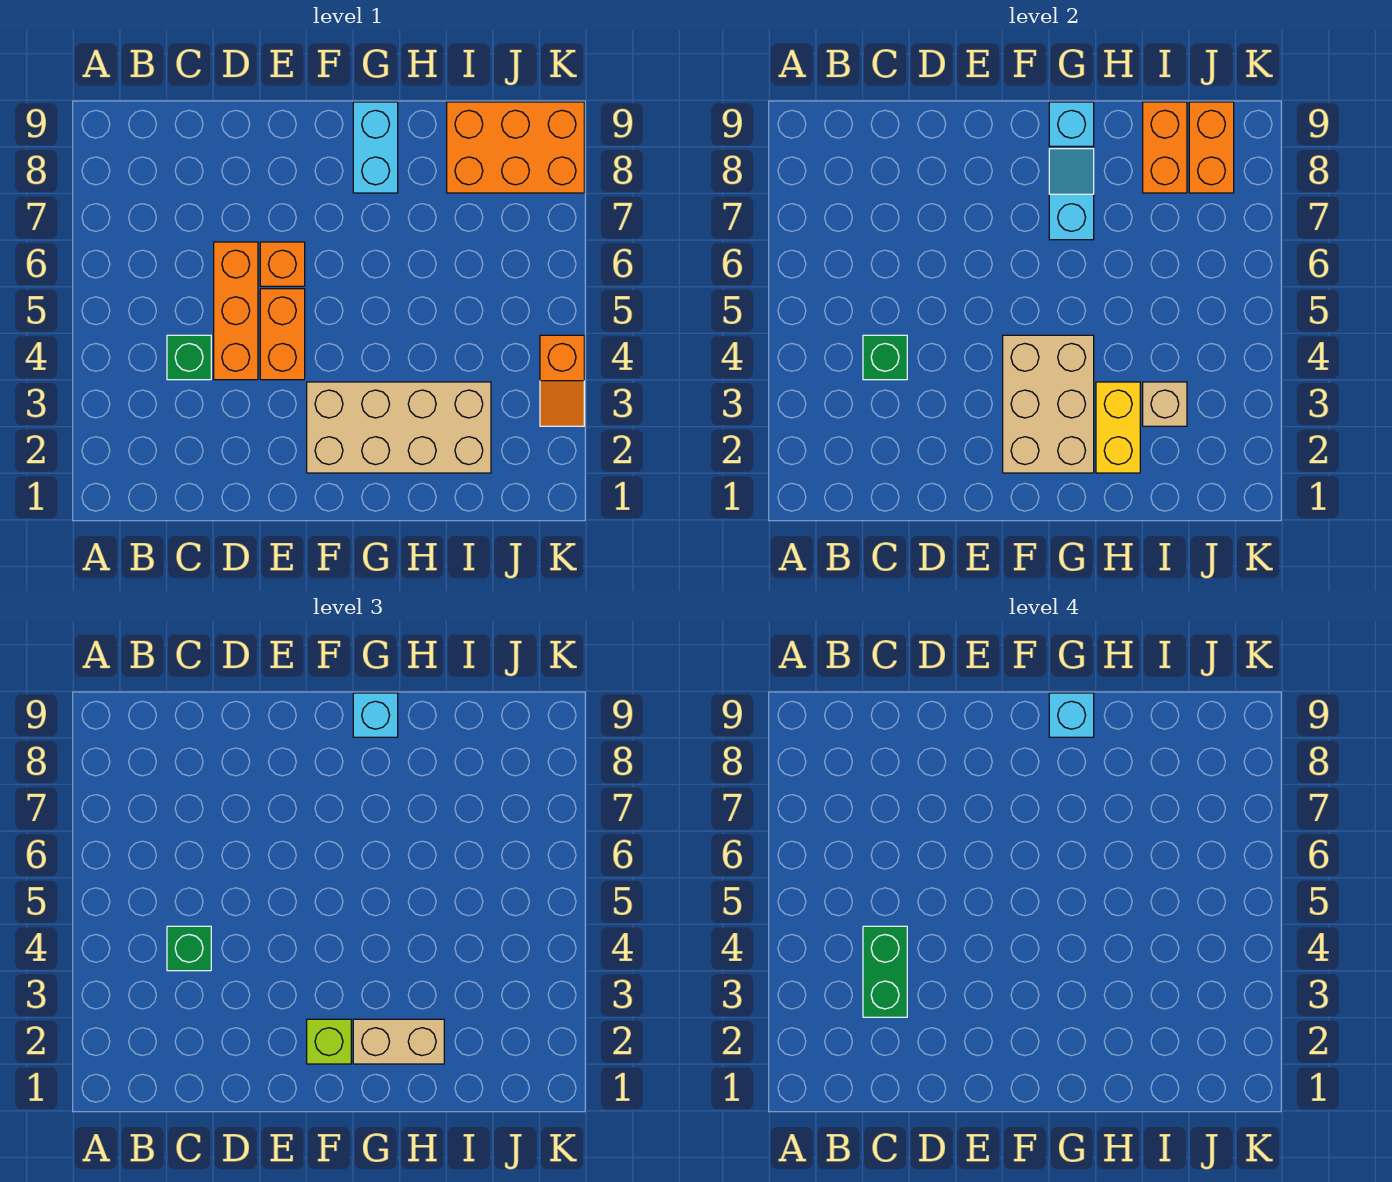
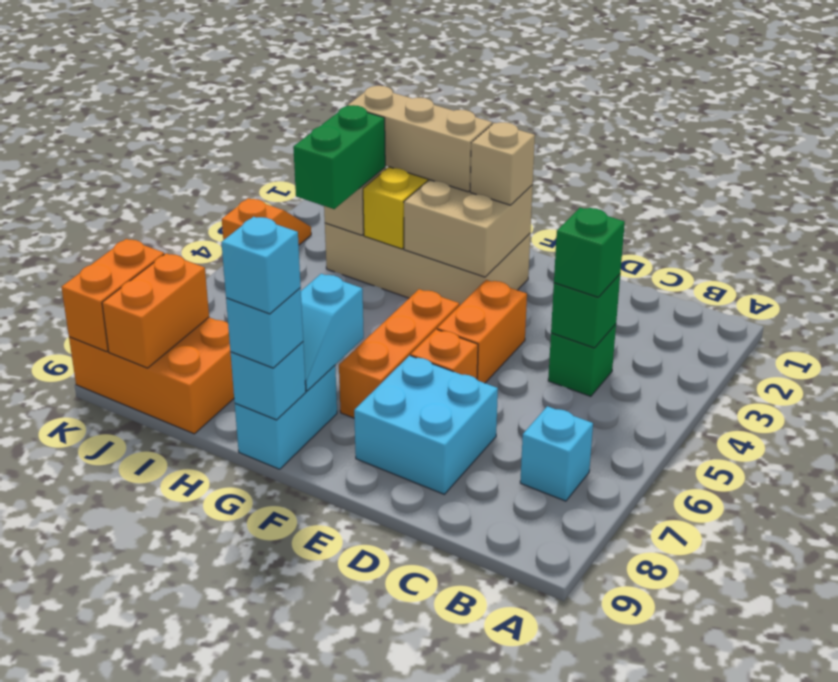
none -> cyan brick B7 level 1
green brick C3:C4 level 4 -> green brick I3:I4 level 3
orange brick D4:D6 level 1 -> orange brick F5:F7 level 1
none -> cyan brick D7:E8 level 1
tan brick F2:G4 level 2 -> tan brick F2:G3 level 2
lime brick F2 level 3 -> tan brick F2 level 3
tan brick G2:H2 level 3 -> tan brick G2:I2 level 3
orange brick I8:I9 level 2 -> orange brick K8:K9 level 2

